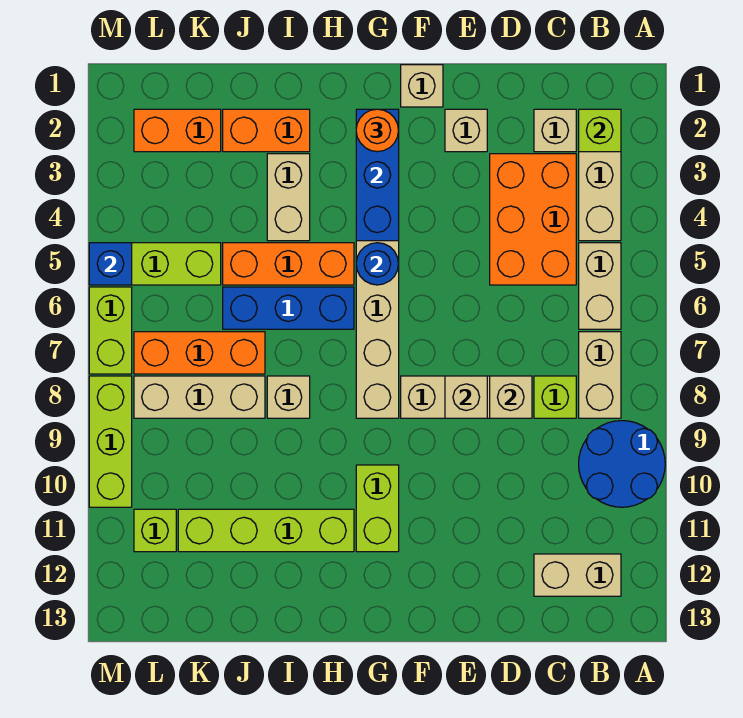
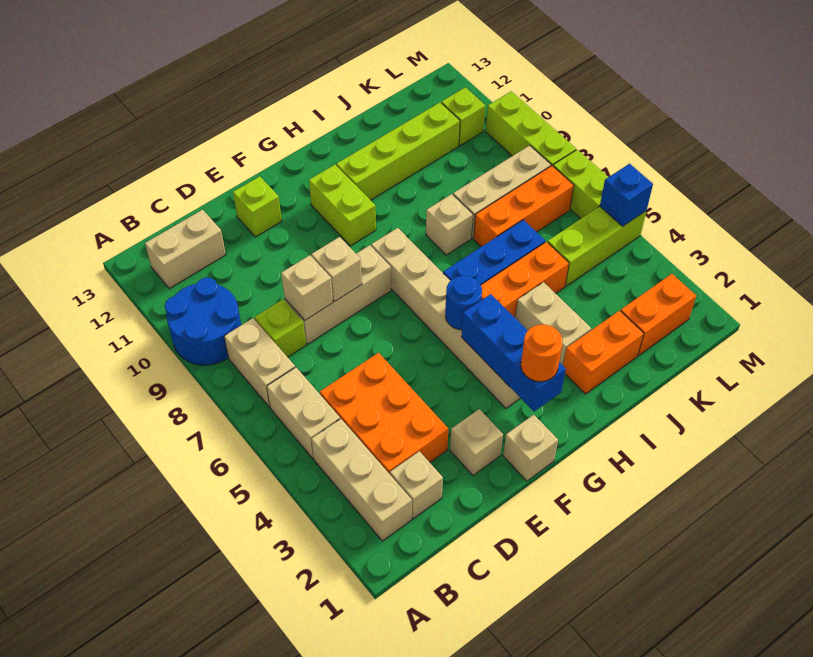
lime brick B2 level 2 -> lime brick E12 level 1

